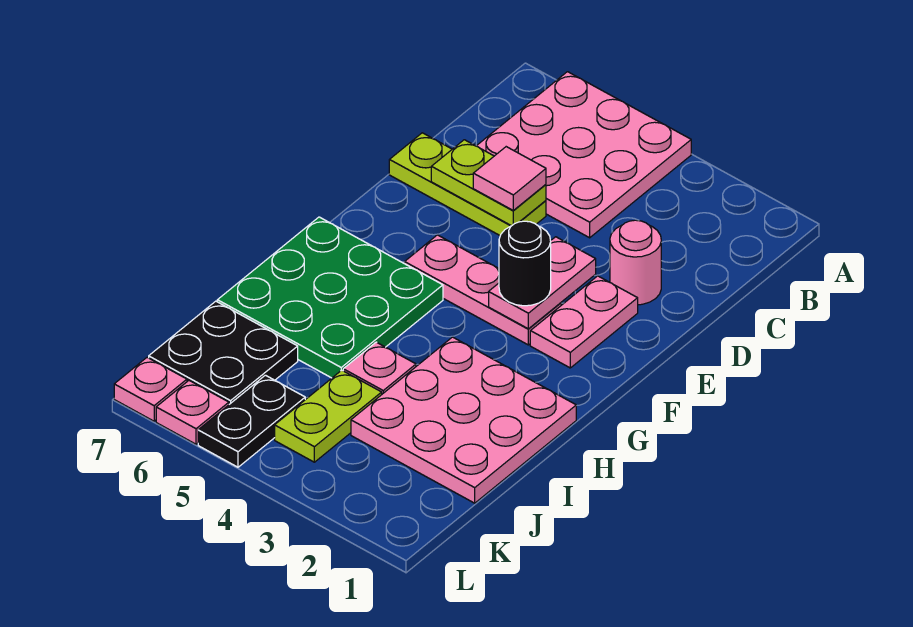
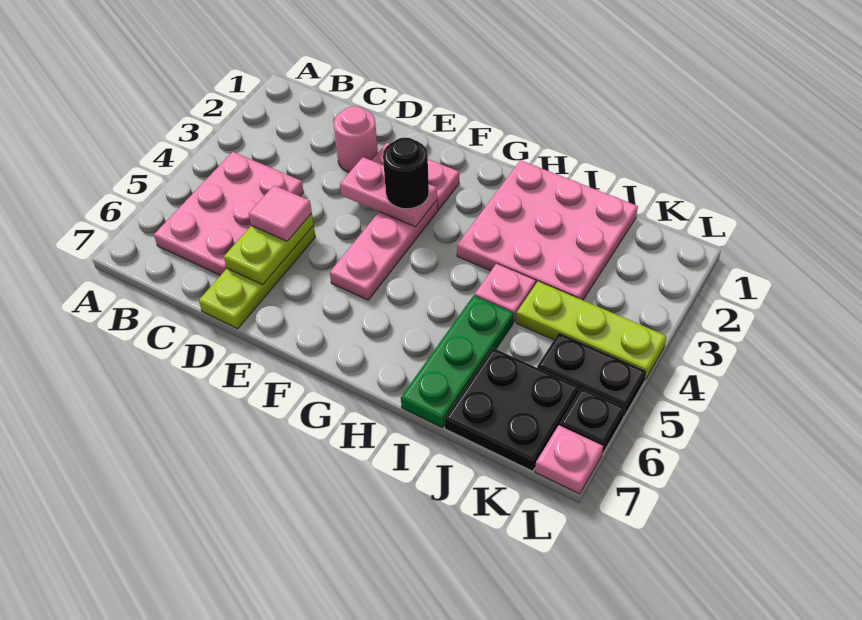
pink plate A4:C6 level 1 -> pink plate B4:C6 level 1
green plate G5:I7 level 1 -> green plate I5:I7 level 1
lime plate J4:K4 level 1 -> lime plate J4:L4 level 1
pink plate L6 level 1 -> black plate L6 level 1

